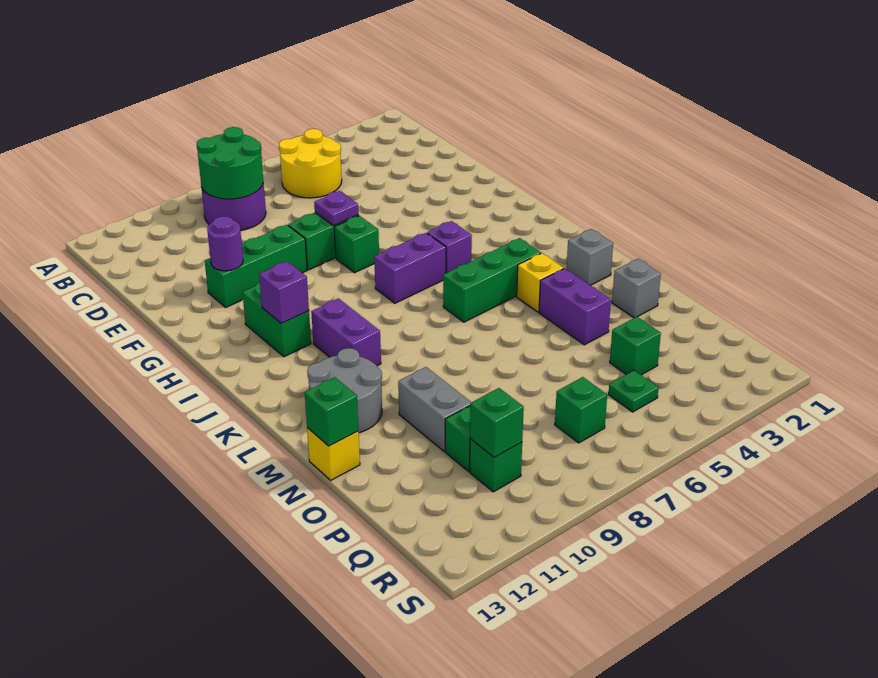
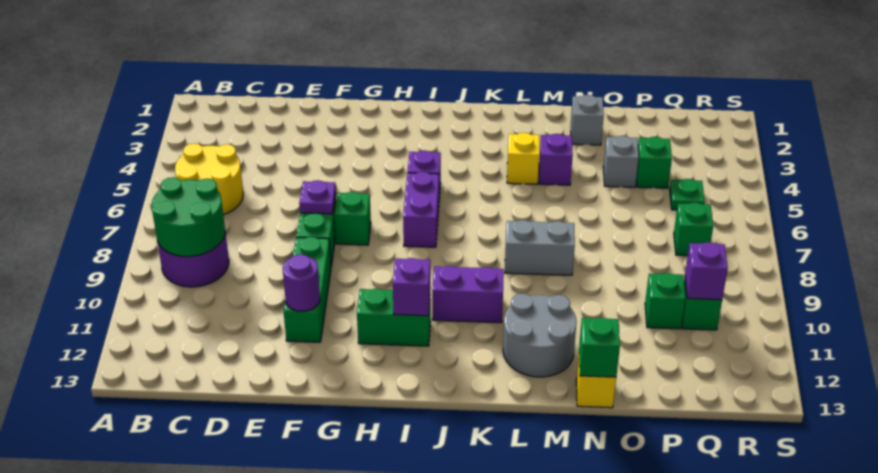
green brick K4:K6 level 1 -> none
grey brick L2 level 1 -> grey brick O4 level 1
purple brick M4:N4 level 1 -> purple brick M4 level 1
grey brick N10:O10 level 1 -> grey brick L8:M8 level 1
green brick Q10 level 2 -> purple brick Q10 level 2

